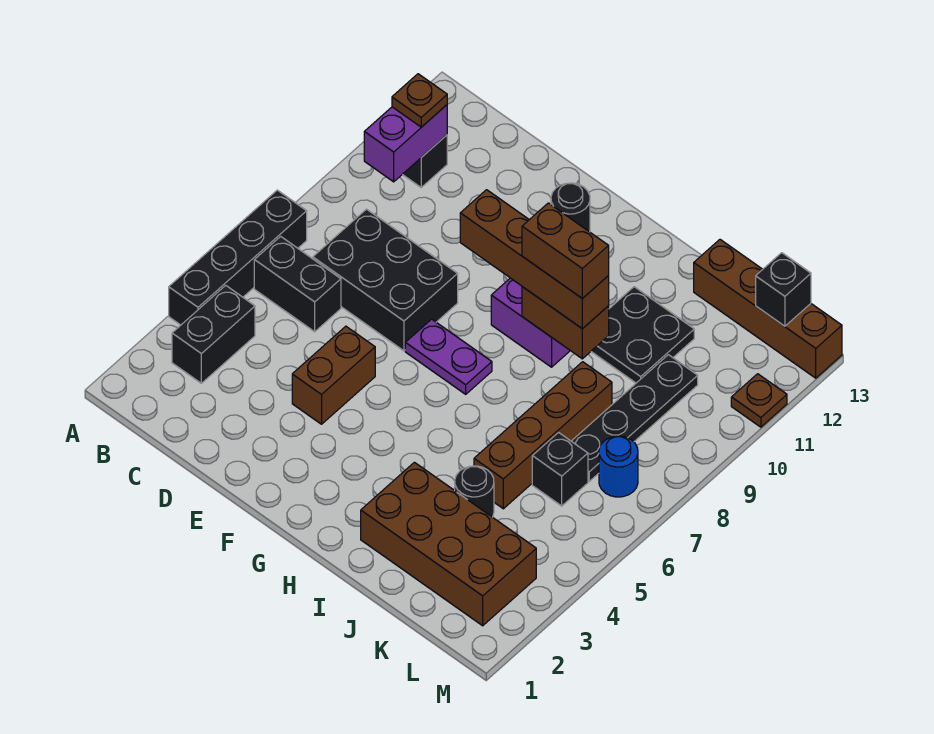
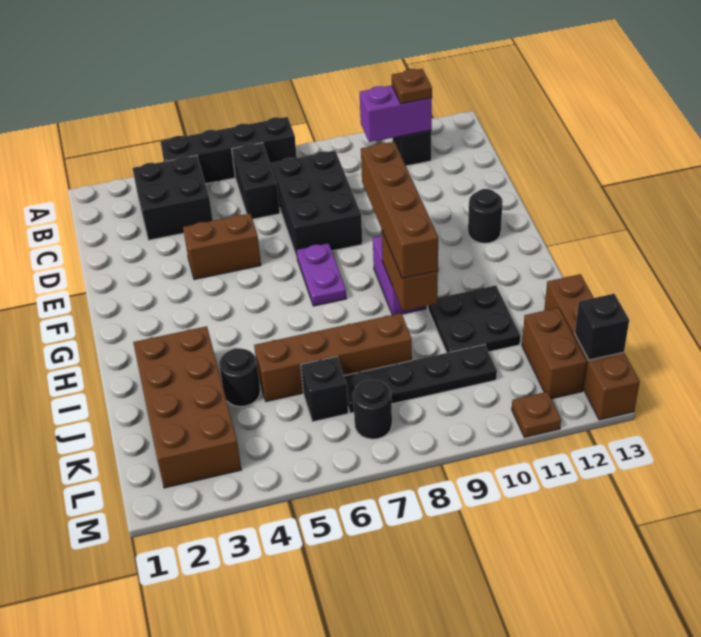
black brick B3:B4 level 1 -> black brick B3:C4 level 1
brown brick H9:I9 level 4 -> brown brick K12:L12 level 1
blue round brick L7 level 1 -> black round brick L7 level 1

